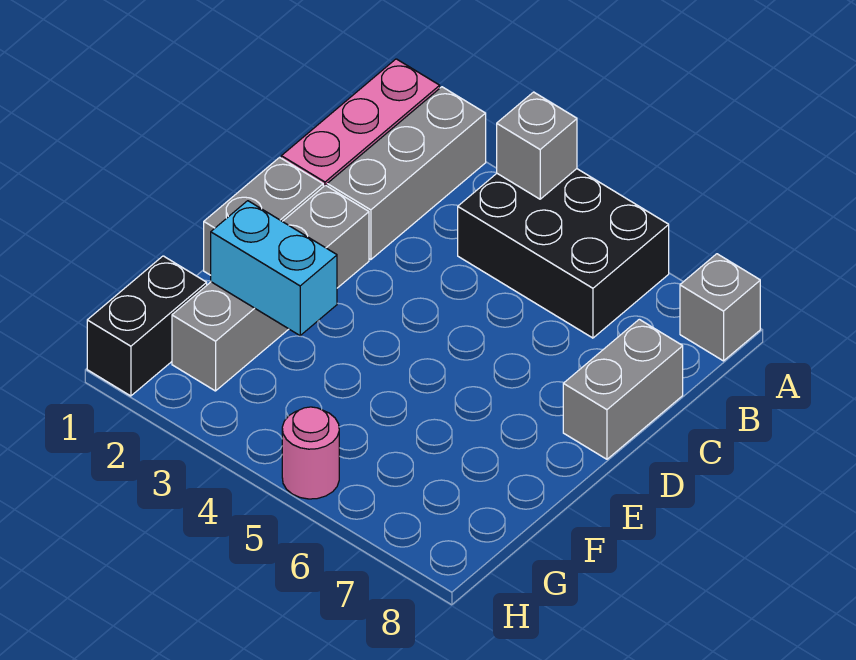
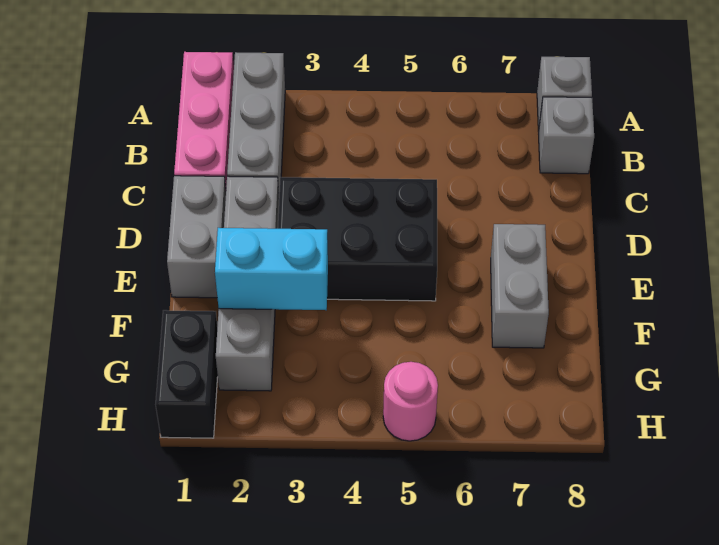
black brick A4:B6 level 1 -> black brick D3:E5 level 1
grey brick A4 level 2 -> grey brick B8 level 1
grey brick C8:D8 level 1 -> grey brick E7:F7 level 1

